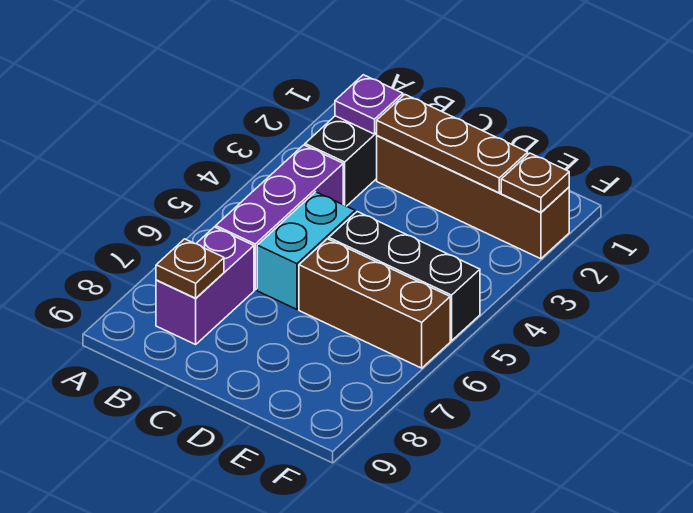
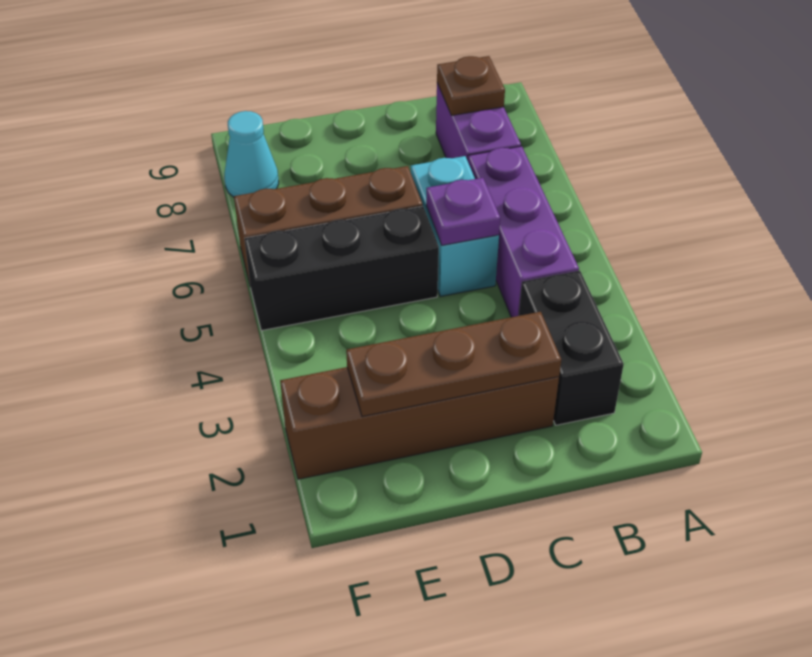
purple plate B2 level 2 -> purple plate C5 level 2
brown plate F2 level 2 -> none
none -> cyan cone F8 level 1

